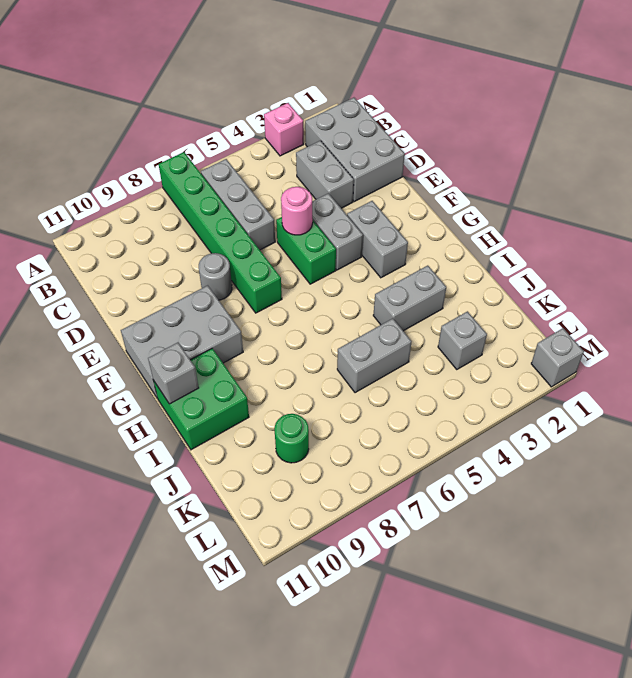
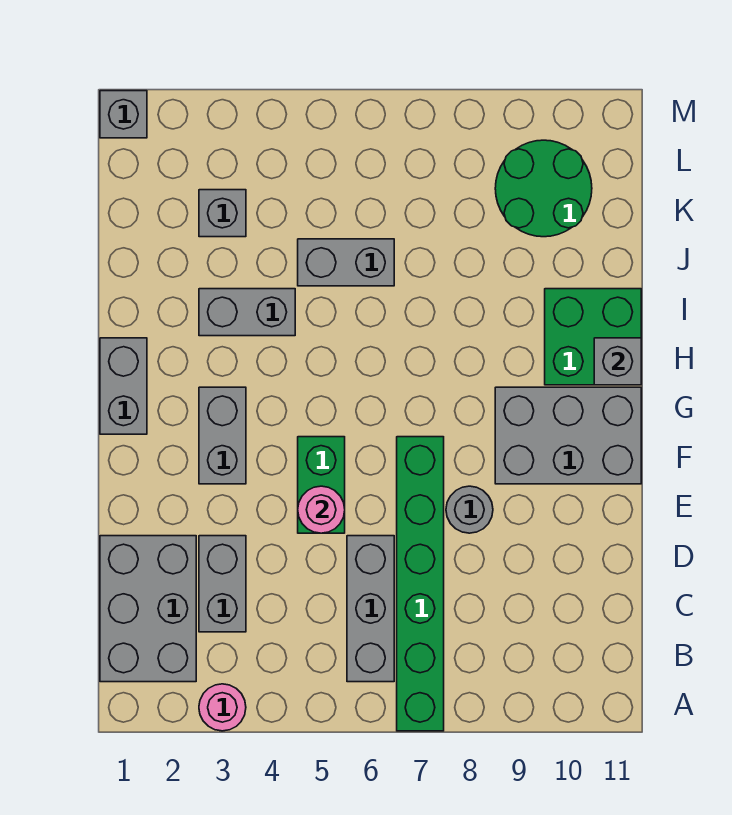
pink brick A3 level 1 -> pink round brick A3 level 1
grey brick E4:F4 level 1 -> grey brick G1:H1 level 1
green round brick K9 level 1 -> green round brick K9:L10 level 1

